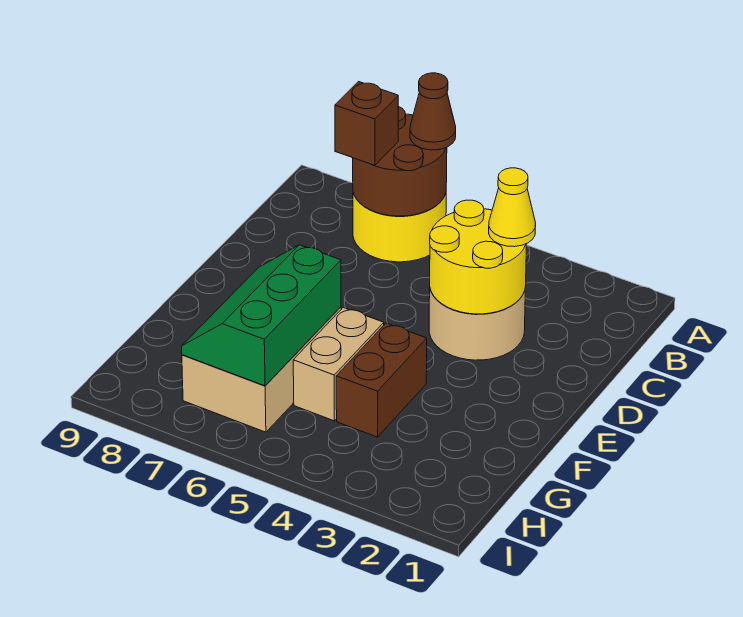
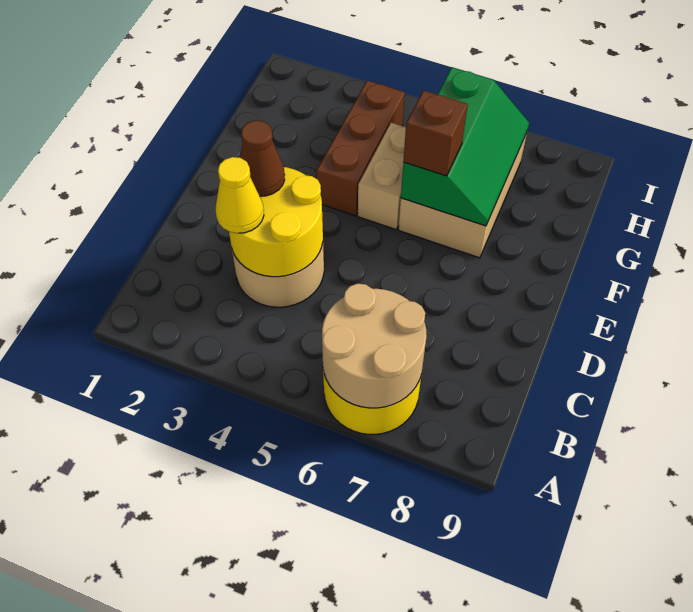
brown round brick A6:B7 level 2 -> tan round brick A6:B7 level 2
brown cone A6 level 3 -> brown cone D3 level 3
brown brick B7 level 3 -> brown brick F6 level 3
brown brick F4:G4 level 1 -> brown brick F4:H4 level 1

